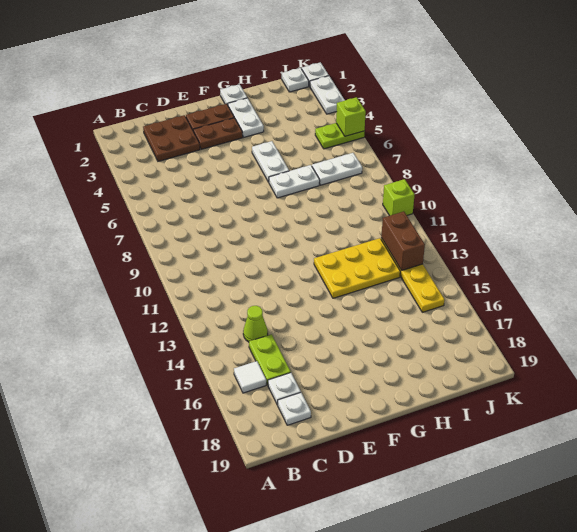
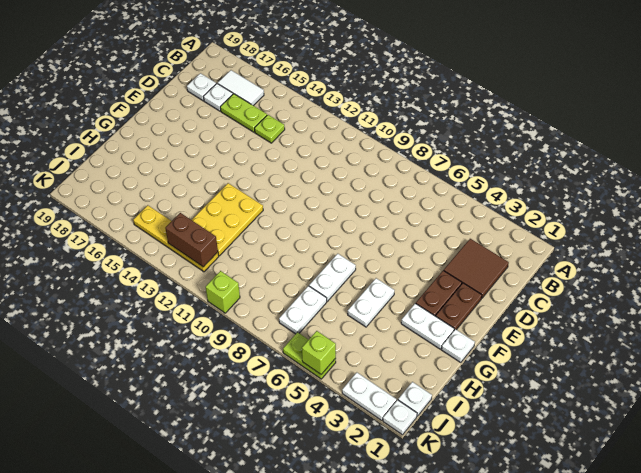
white tile B16 level 1 -> white tile B16:B17 level 1
brown plate C2:D3 level 1 -> brown tile C2:D3 level 1
lime cone C14 level 1 -> lime plate C14 level 1
white plate G5:G6 level 1 -> white plate G5:H5 level 1
lime plate J5:K5 level 1 -> lime plate K5:K6 level 1

